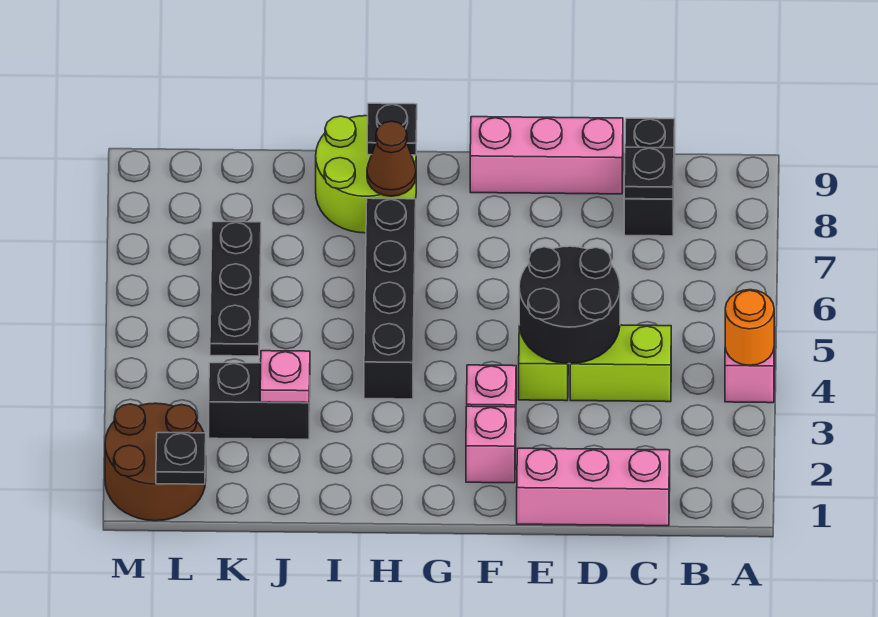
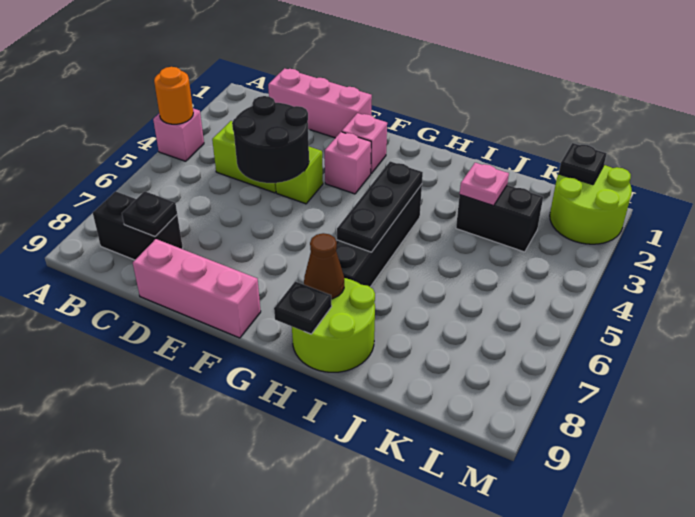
black brick C8:C9 level 1 -> black brick B8:C8 level 1
black plate K5:K7 level 1 -> black plate H4:H6 level 2
brown round brick L1:M2 level 1 -> lime round brick L1:M2 level 1

